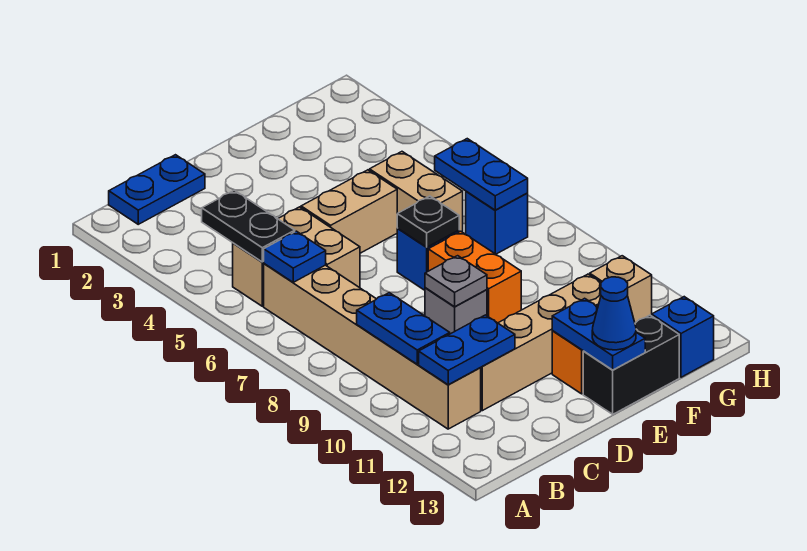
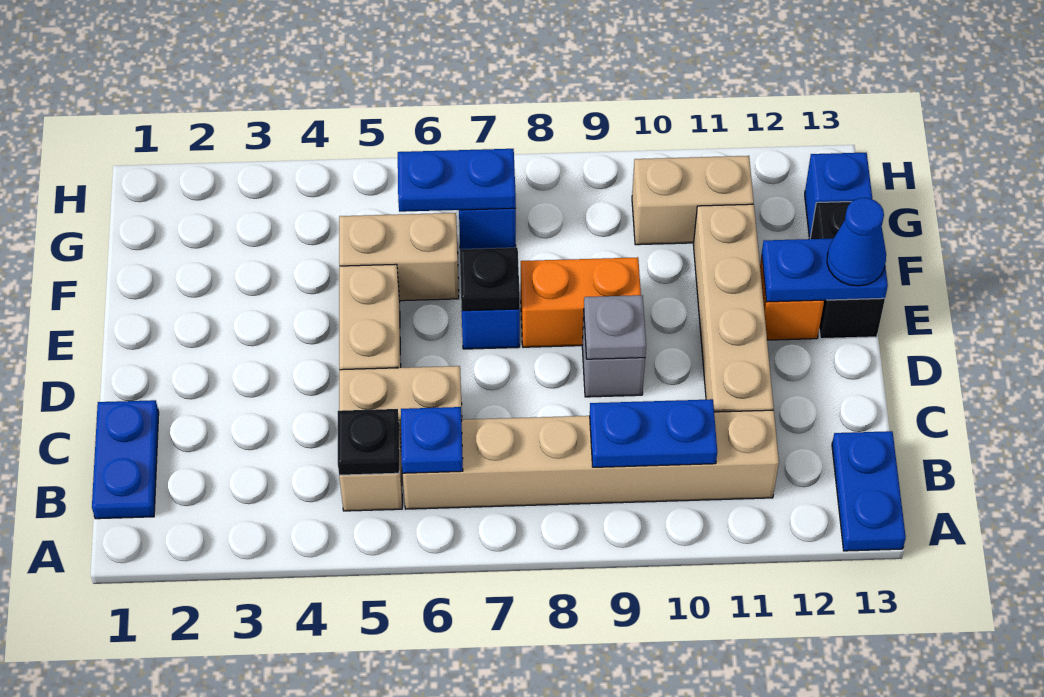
black plate B4:B5 level 2 -> black plate B5 level 2
blue plate B11:C11 level 2 -> blue plate A13:B13 level 1
tan brick G11 level 1 -> tan brick G10:G11 level 1

